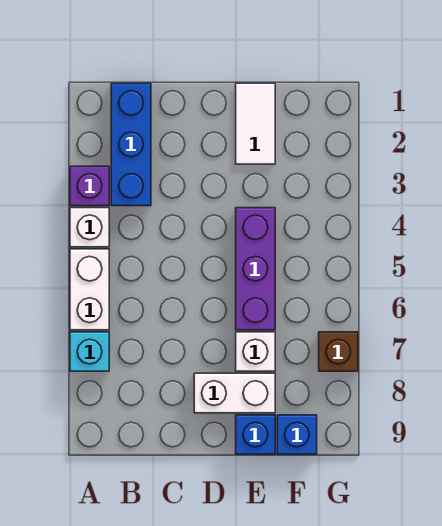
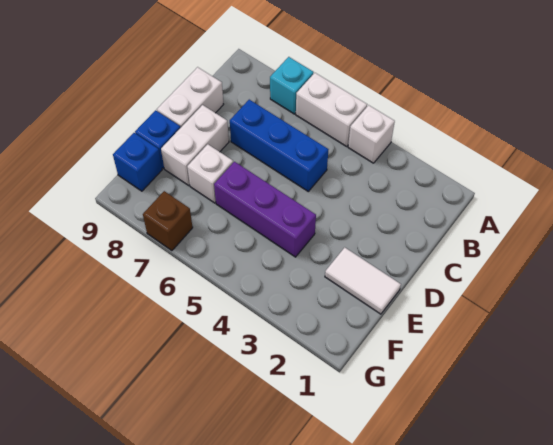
purple brick A3 level 1 -> none
blue brick B1:B3 level 1 -> blue brick C5:C7 level 1
none -> white brick C9:D9 level 1

